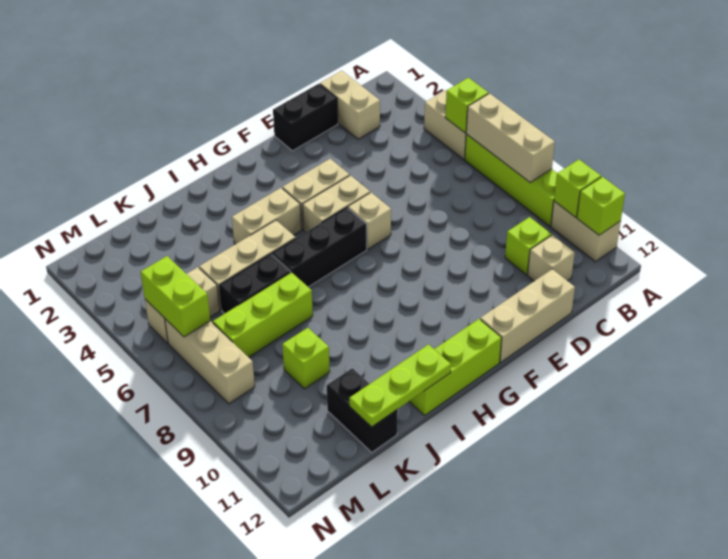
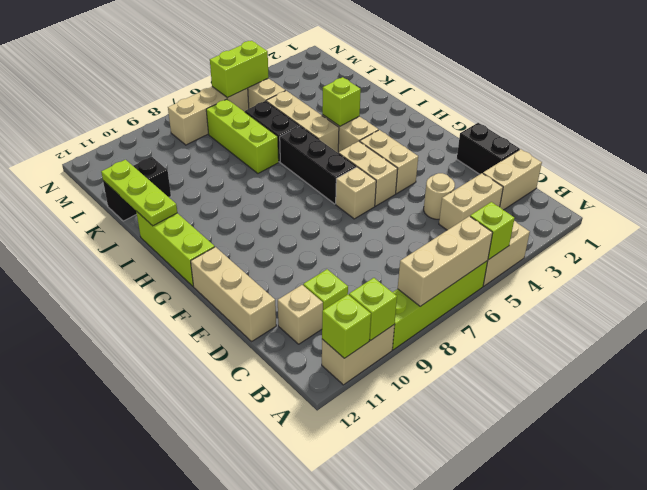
none -> tan brick C3:C4 level 1
none -> tan round brick D4 level 1
lime brick K9 level 1 -> lime brick I4 level 2

